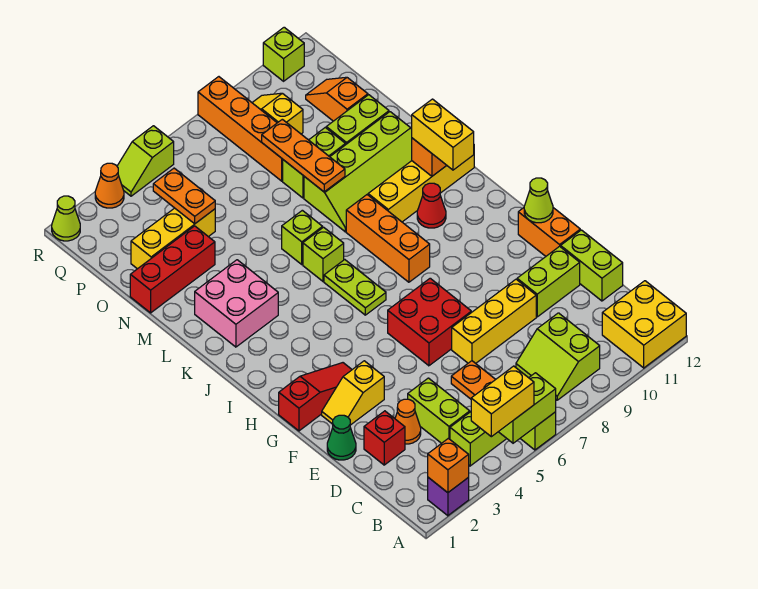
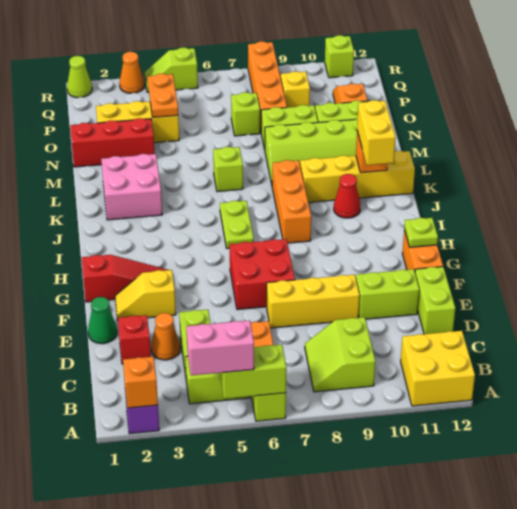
yellow brick A4:A5 level 3 -> pink brick A4:A5 level 3
lime cone G12 level 2 -> lime plate G12 level 2
lime brick K6 level 1 -> lime brick O7 level 1
orange plate M8:O8 level 2 -> none

